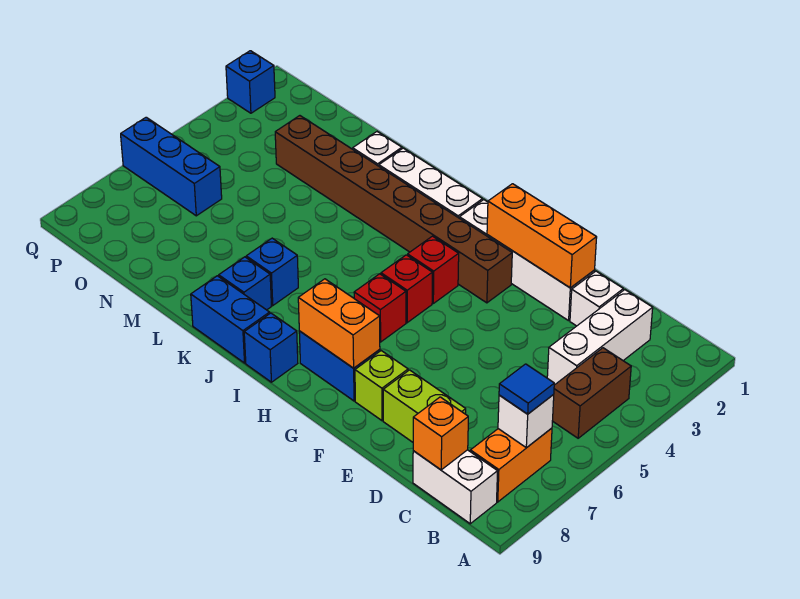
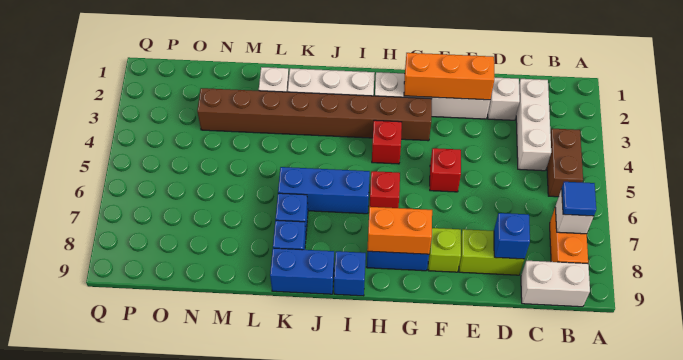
orange brick C9 level 2 -> none
red brick H5 level 1 -> red brick F5 level 1
blue brick O6:Q6 level 1 -> blue brick I6:K6 level 1
blue brick Q2 level 1 -> blue brick D8 level 2

